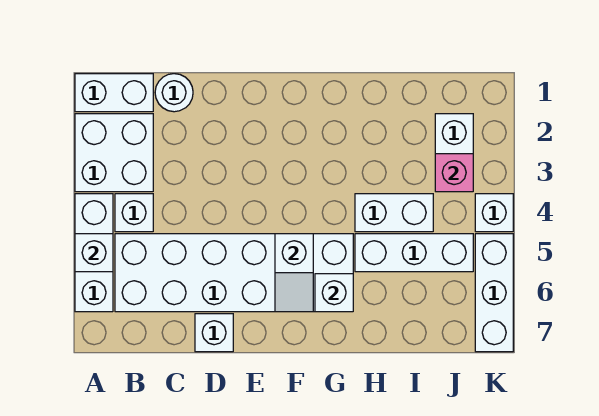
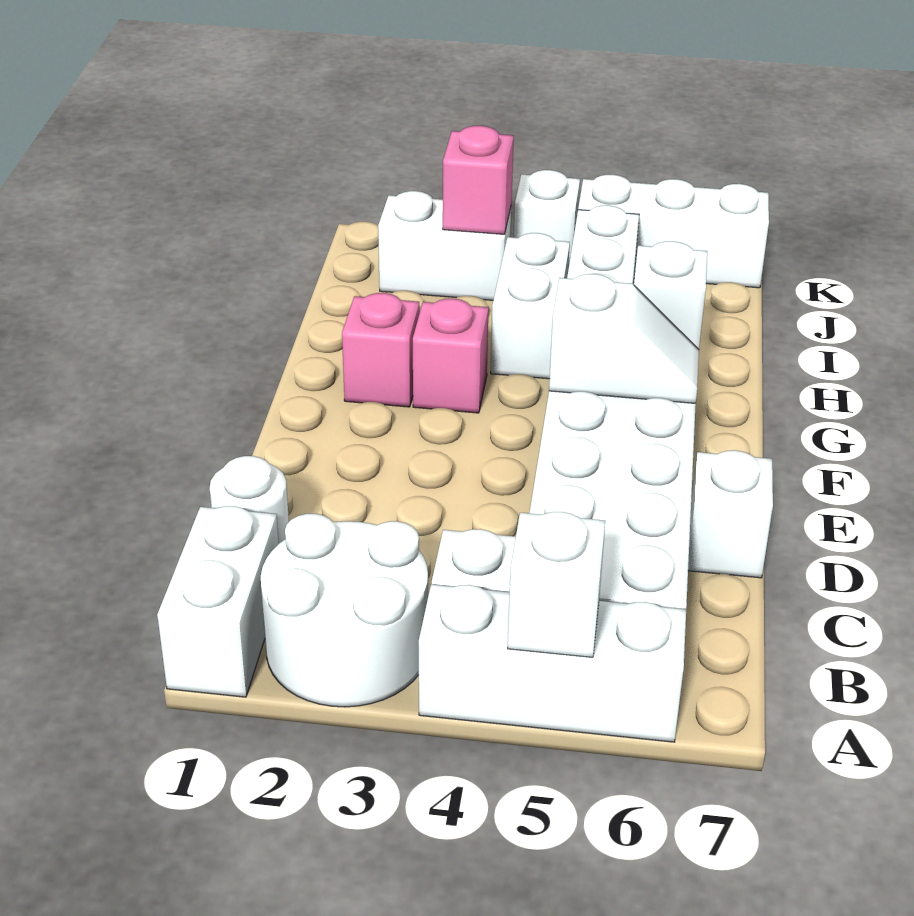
white brick A2:B3 level 1 -> white round brick A2:B3 level 1
none -> pink brick G2 level 1
none -> pink brick G3 level 1

